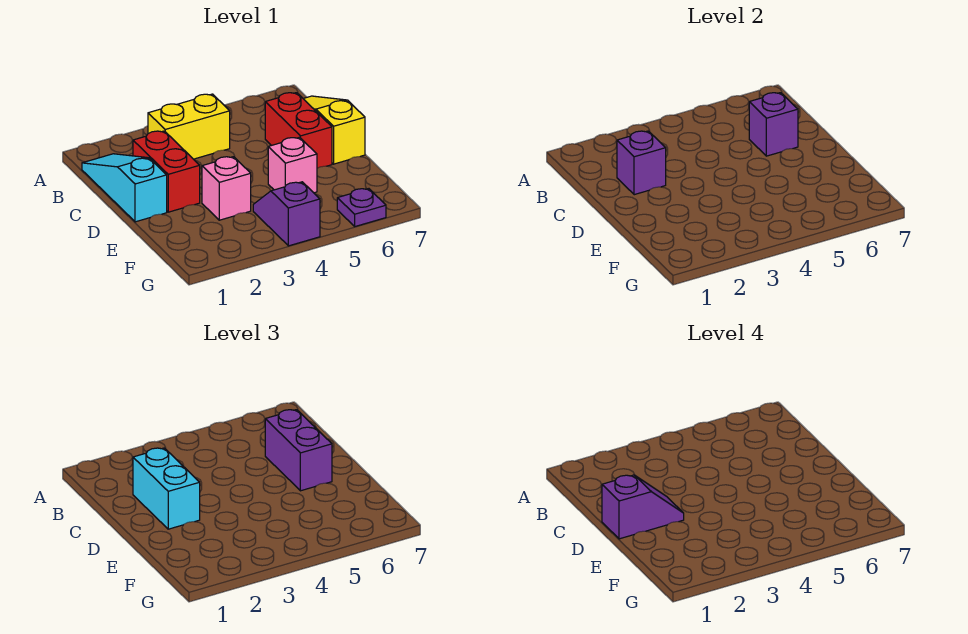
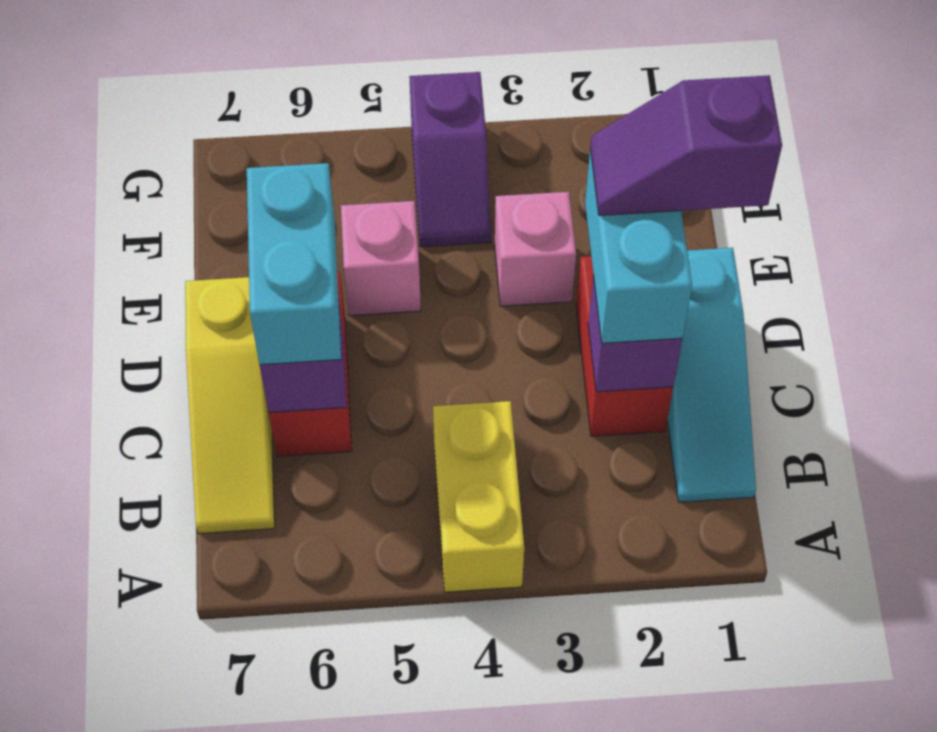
yellow brick B3:B4 level 1 -> yellow brick A4:B4 level 1
purple brick C6:D6 level 3 -> cyan brick C6:D6 level 3
purple plate G6 level 1 -> none

